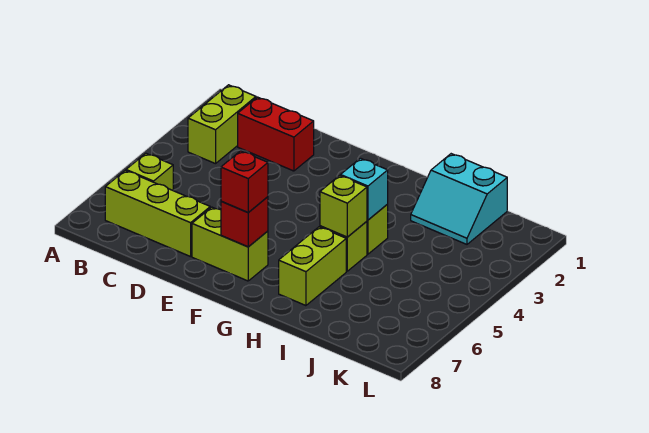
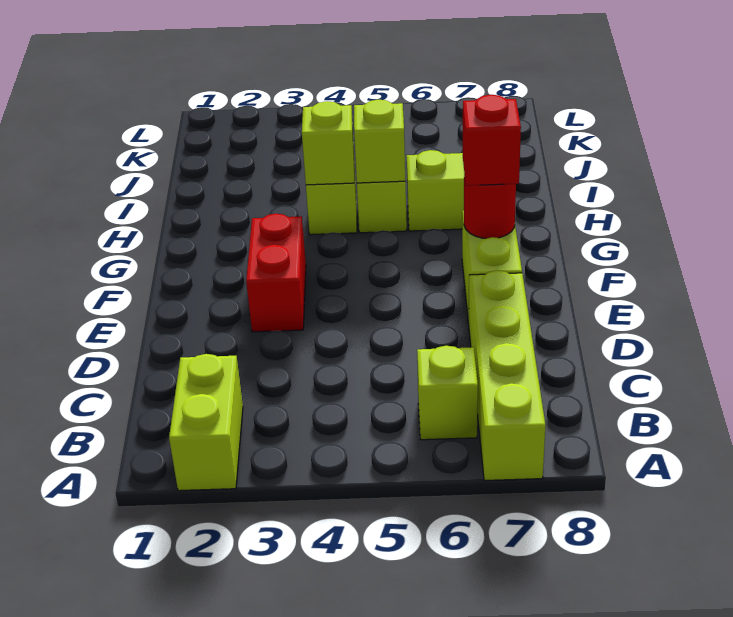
lime brick B2:B3 level 1 -> lime brick A2:B2 level 1
lime brick B7:D7 level 1 -> lime brick A7:D7 level 1
red brick C2:D2 level 1 -> red brick E3:F3 level 1
red brick F7 level 2 -> red round brick F7 level 2
cyan brick H4 level 2 -> lime brick H4 level 2
cyan slope I1:J2 level 1 top 1 -> none

